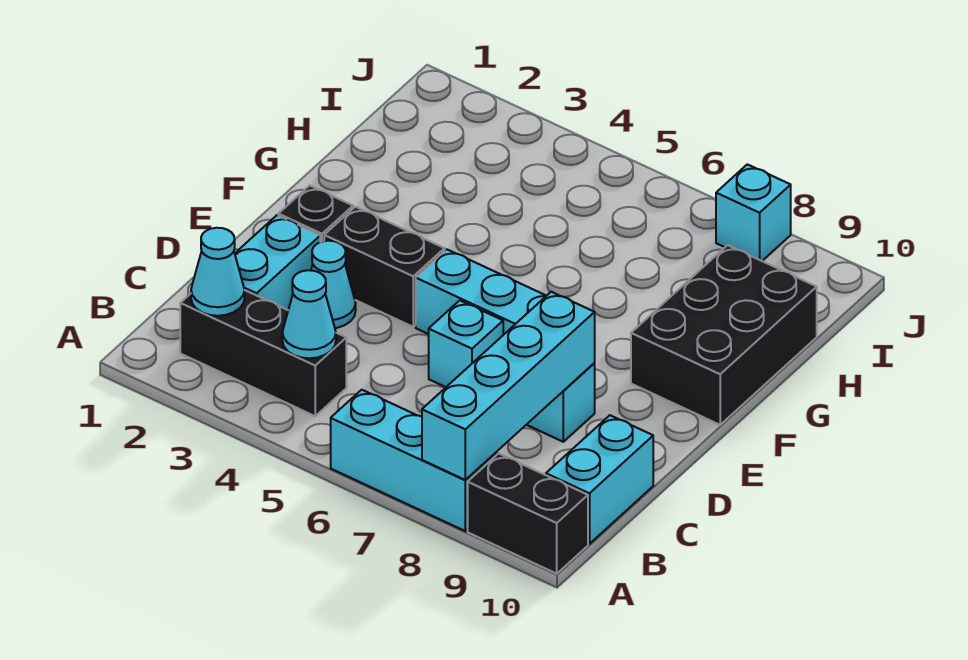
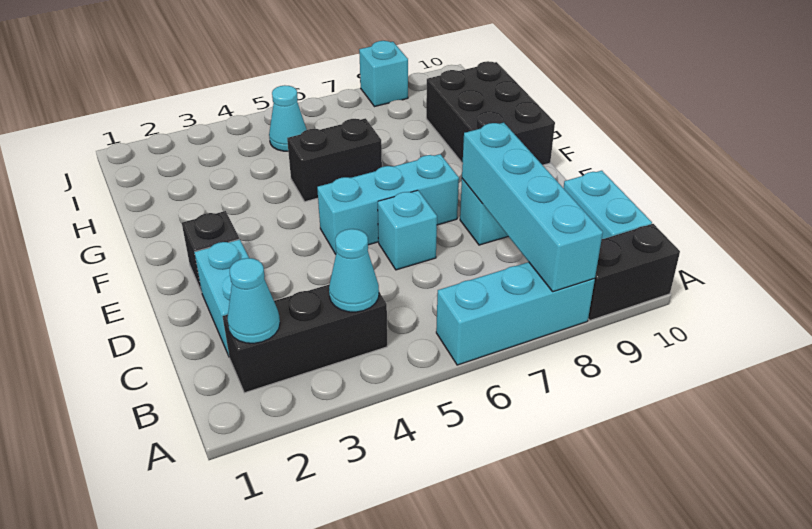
cyan cone D3 level 1 -> cyan cone I5 level 1
black brick E3:E4 level 1 -> black brick G5:G6 level 1

